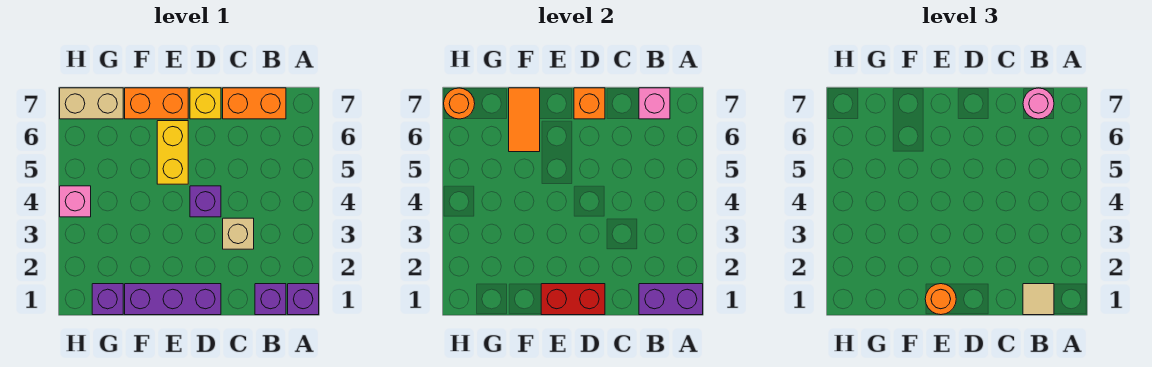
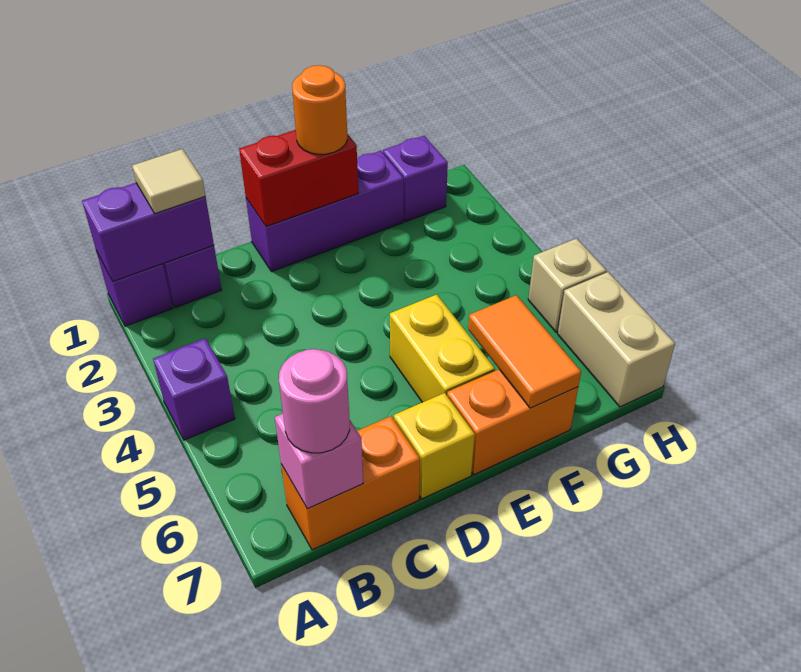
tan brick C3 level 1 -> tan brick H5 level 1
purple brick D4 level 1 -> purple brick A4 level 1
orange brick D7 level 2 -> none
tan brick G7:H7 level 1 -> tan brick H6:H7 level 1
pink brick H4 level 1 -> none
orange round brick H7 level 2 -> none

